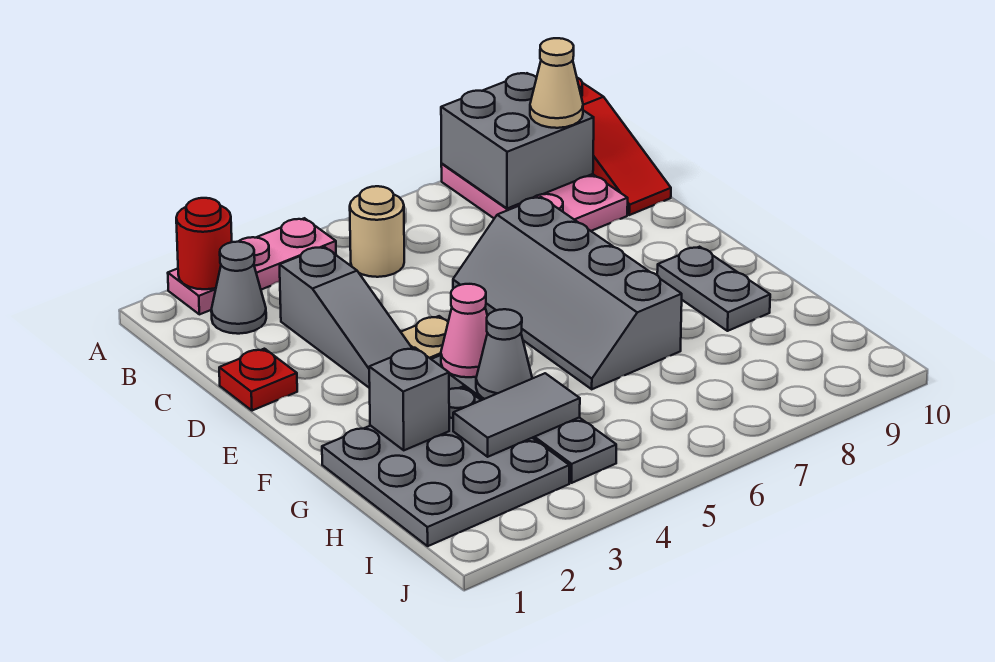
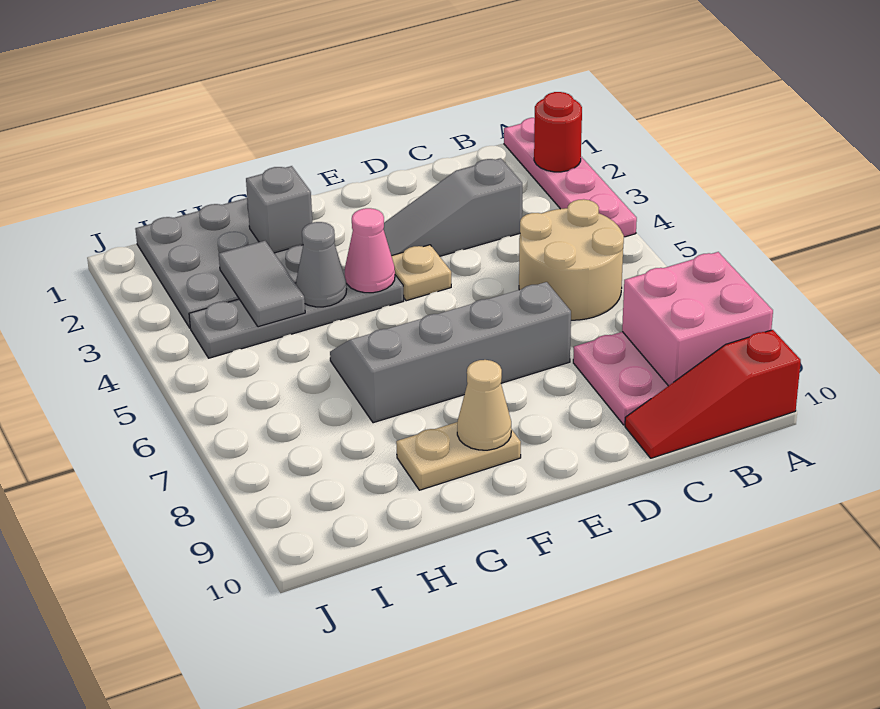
pink plate A2:A4 level 1 -> pink plate A1:A4 level 1
grey brick A8:B9 level 2 -> pink brick A8:B9 level 2
grey cone B2 level 1 -> none
tan round brick B5 level 1 -> tan round brick B5:C6 level 1
tan cone B9 level 3 -> tan cone F9 level 2
red plate D1 level 1 -> none
grey plate F9:G9 level 1 -> tan plate F9:G9 level 1

